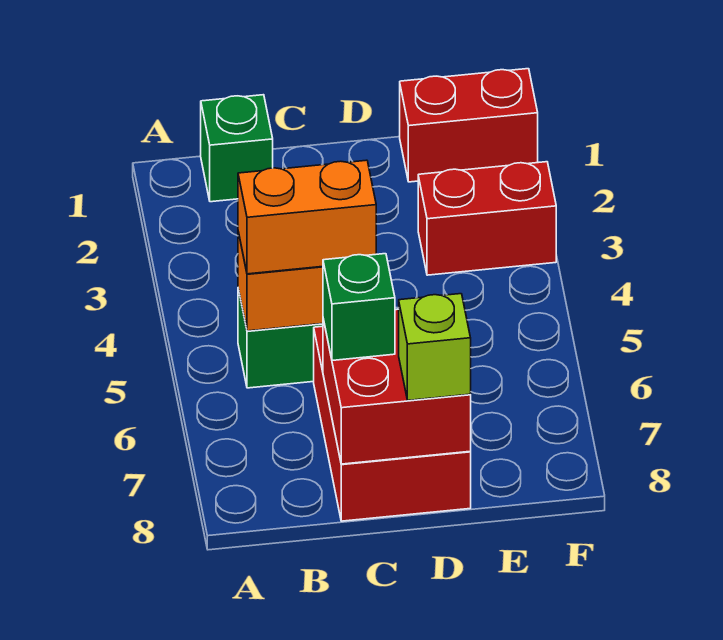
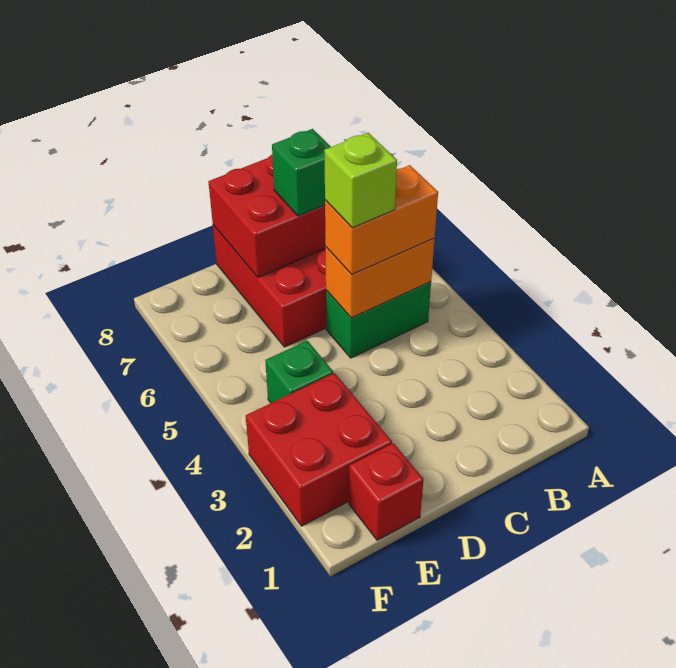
green brick B1 level 1 -> green brick E4 level 1
lime brick D8 level 3 -> lime brick C5 level 4
red brick E1:F1 level 1 -> red brick E1 level 1
red brick E3:F3 level 1 -> red brick E2:F3 level 1

